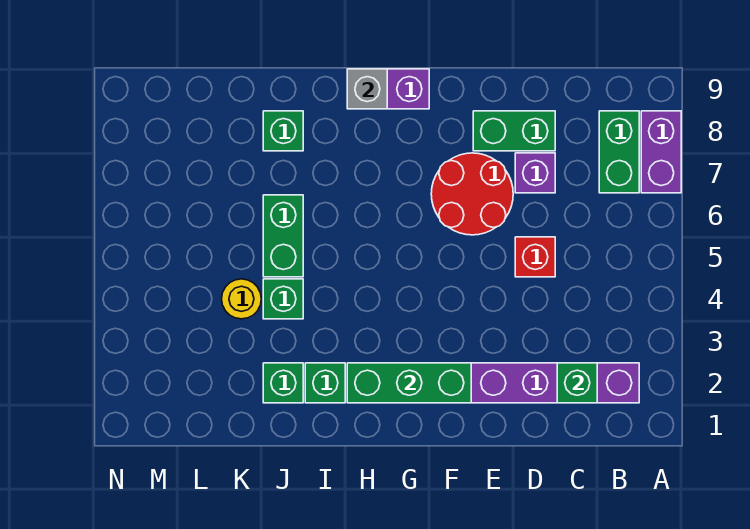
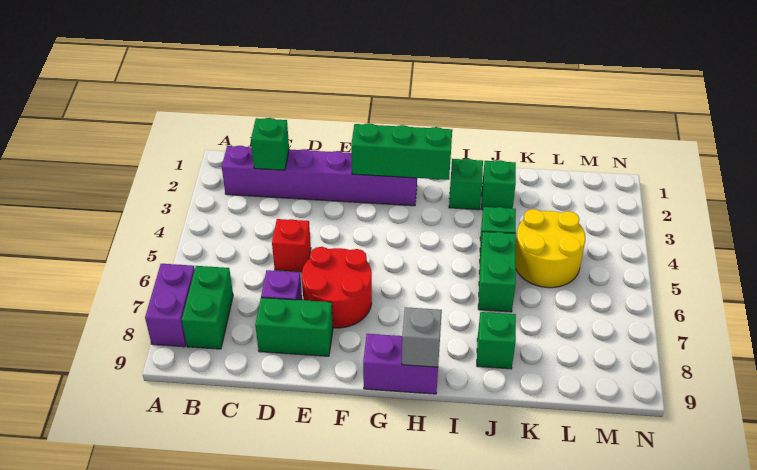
yellow round brick K4 level 1 -> yellow round brick K4:L5 level 1

